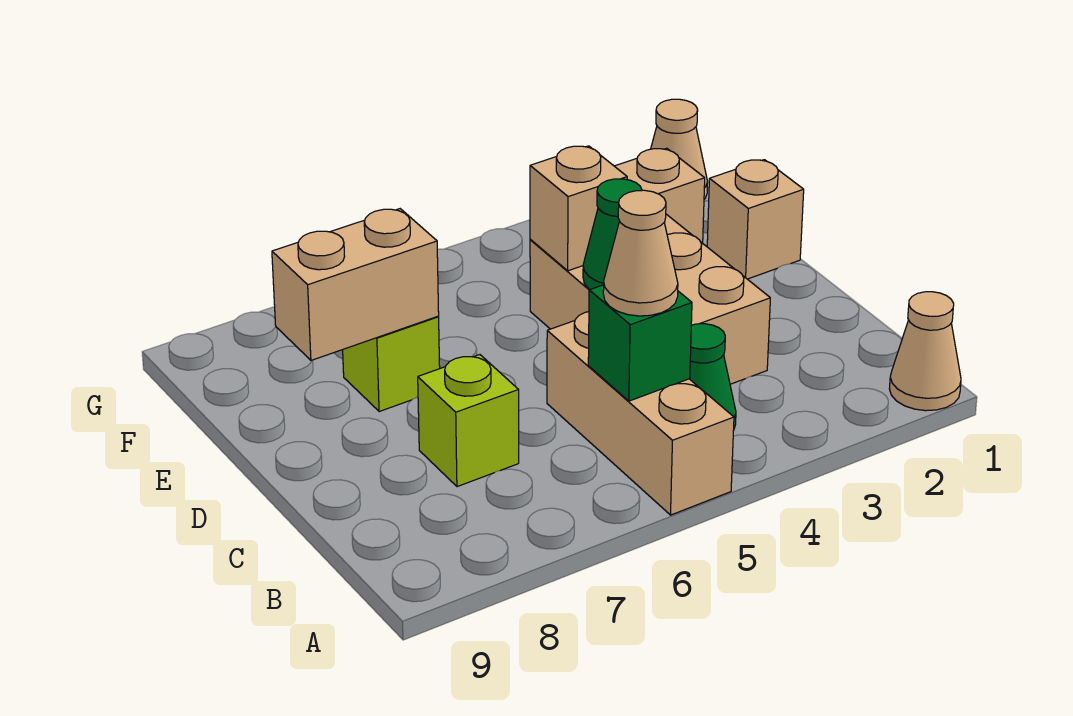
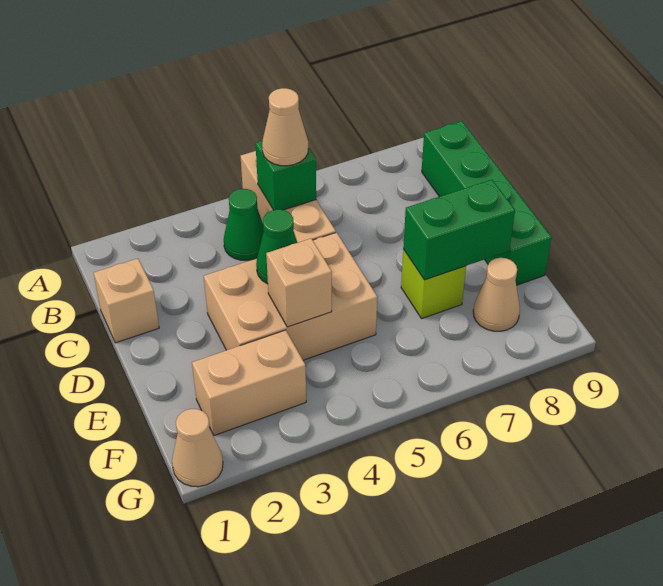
tan cone A1 level 1 -> tan cone F8 level 1
none -> green brick B9:E9 level 1
tan brick C3:E4 level 1 -> tan brick D3:E5 level 1
lime brick C7 level 1 -> none
tan brick E1 level 1 -> tan brick C1 level 1
tan brick E7:E8 level 2 -> green brick E7:E8 level 2

